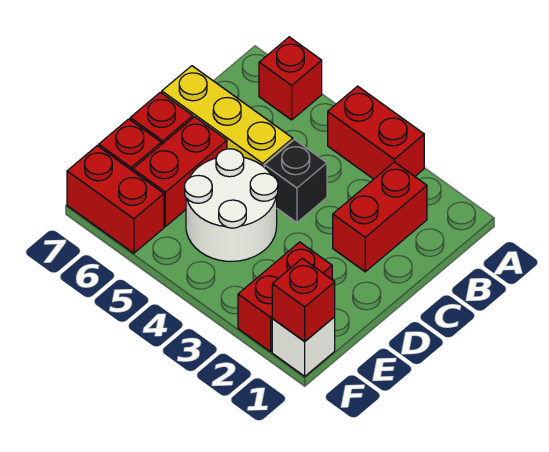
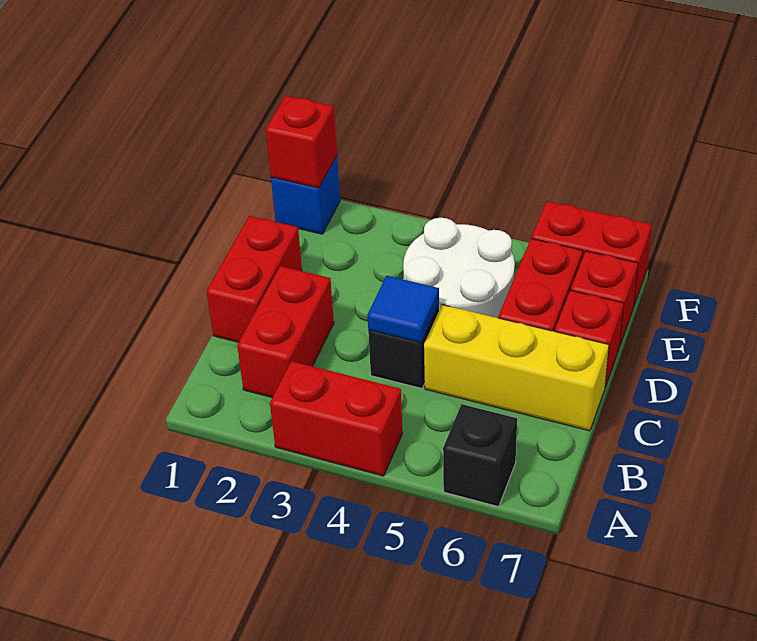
red brick A6 level 1 -> black brick A6 level 1
none -> blue tile C4 level 2
red brick E2:F2 level 1 -> red brick C1:D1 level 1
white brick F1 level 1 -> blue brick F1 level 1

